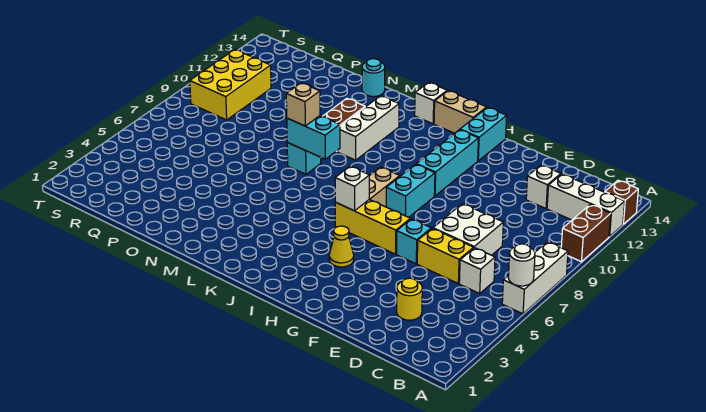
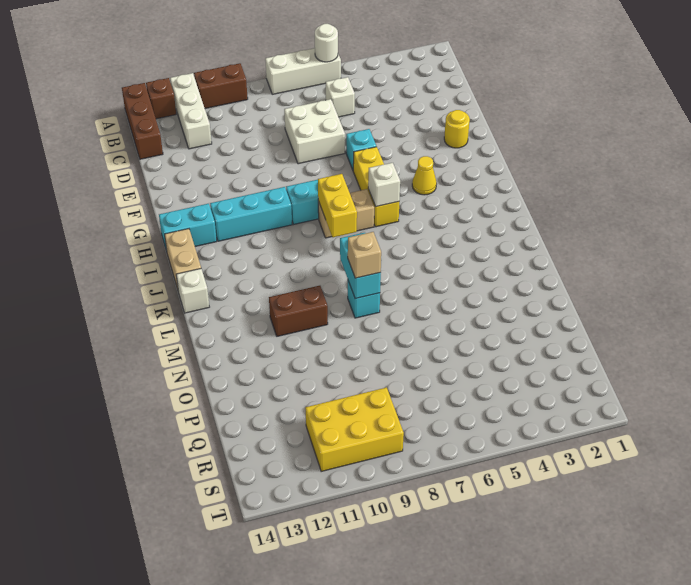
none -> brown brick A14:C14 level 1
yellow round brick D3 level 1 -> yellow round brick F2 level 1
yellow brick D6:E6 level 1 -> yellow brick I8:J8 level 2
white brick D12 level 1 -> none
white brick L10:L12 level 1 -> none
cyan round brick N14 level 1 -> none

